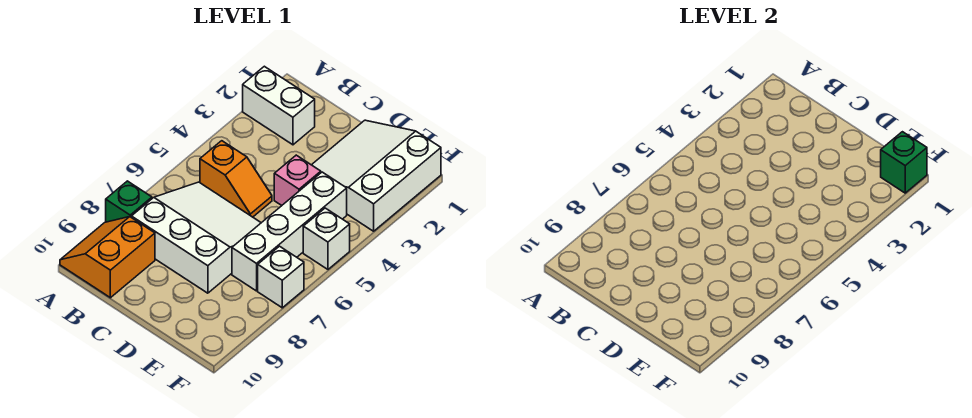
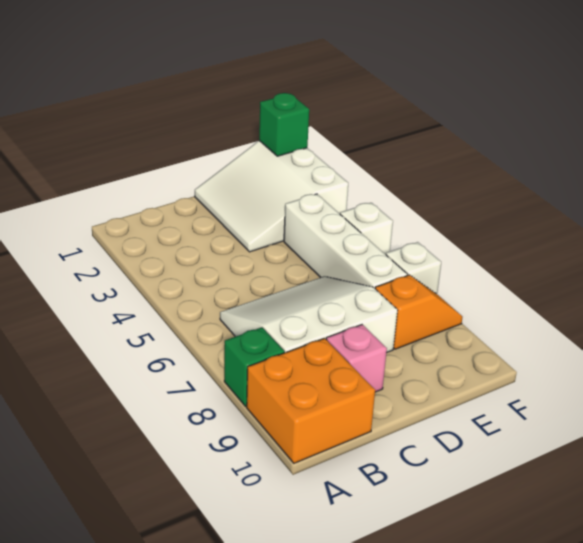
white brick A2:B2 level 1 -> none
orange slope A9:B10 level 1 top B -> orange brick A9:B10 level 1
orange slope B5:C5 level 1 top B -> orange slope E8:F8 level 1 top E
pink brick D4 level 1 -> pink brick C9 level 1

